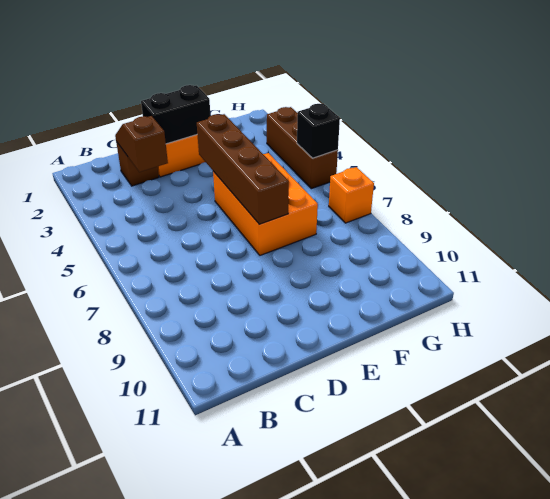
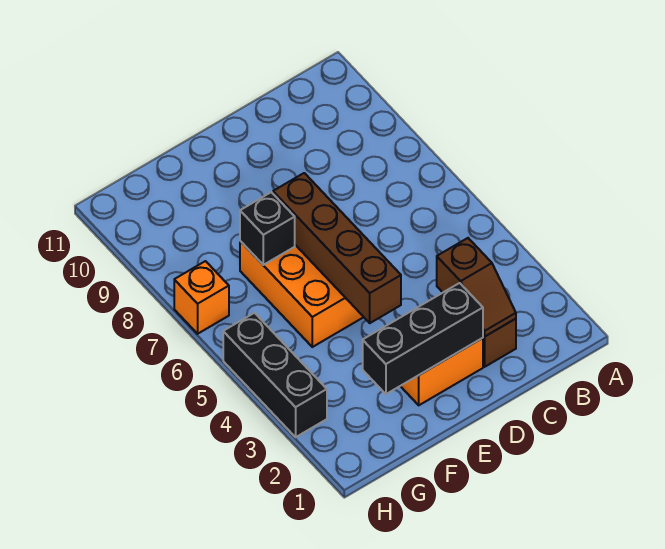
black brick D2:E2 level 2 -> black brick D2:F2 level 2
brown brick H3:H5 level 1 -> black brick H3:H5 level 1
black brick H5 level 2 -> black brick F7 level 2

